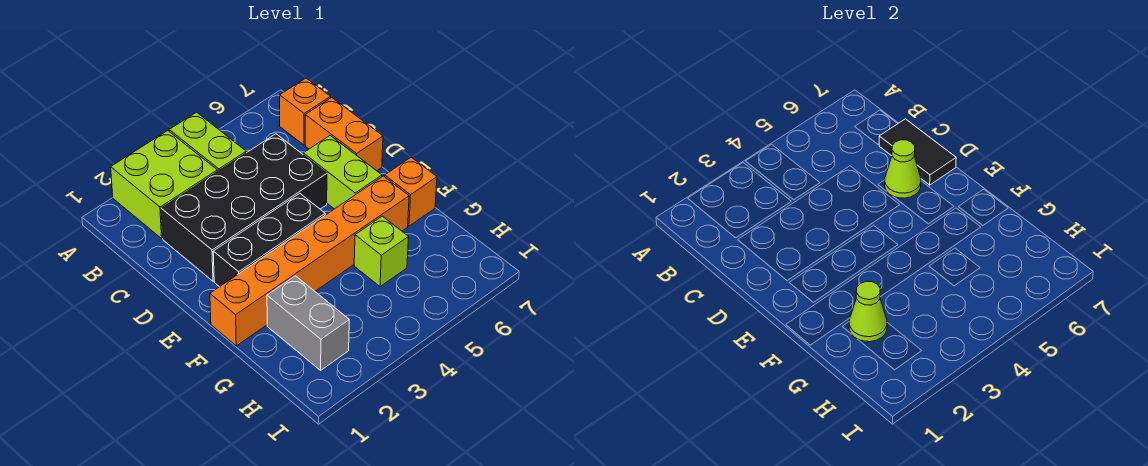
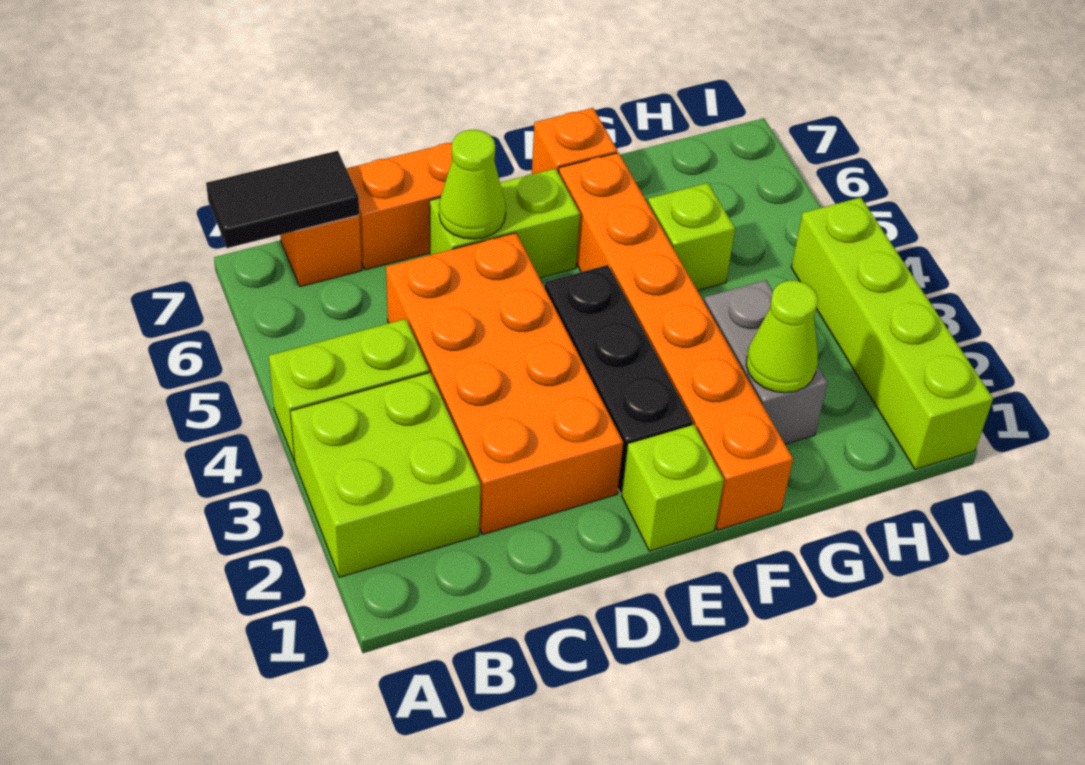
black brick C2:D5 level 1 -> orange brick C2:D5 level 1
black tile C7:D7 level 2 -> black tile A7:B7 level 2
none -> lime brick E1 level 1
grey brick G2:H2 level 1 -> grey brick G2:G3 level 1
none -> lime brick I1:I4 level 1

